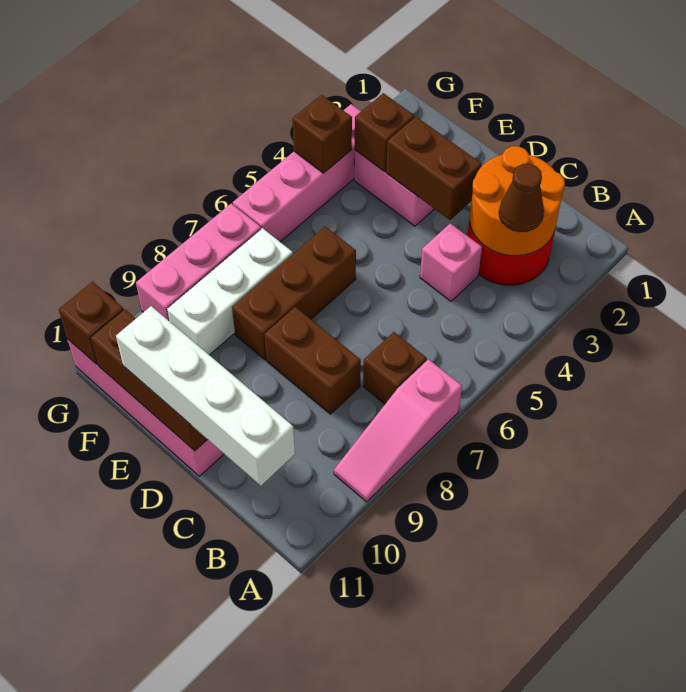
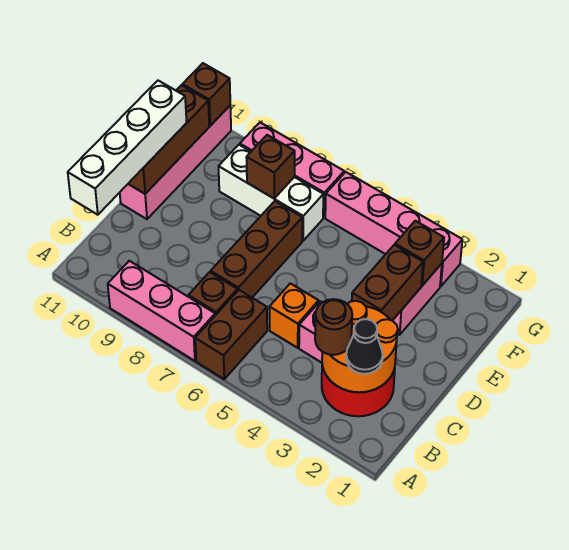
pink slope A7:A9 level 1 top 7 -> pink brick A7:A9 level 1
none -> black cone B2 level 3
brown cone B3 level 3 -> brown round brick B3 level 3
none -> orange brick C5 level 1
brown brick C8:D8 level 1 -> brown brick A6:B6 level 1
brown brick E6:E8 level 1 -> brown brick C7:E7 level 1
brown brick G4 level 2 -> brown brick F8 level 2

